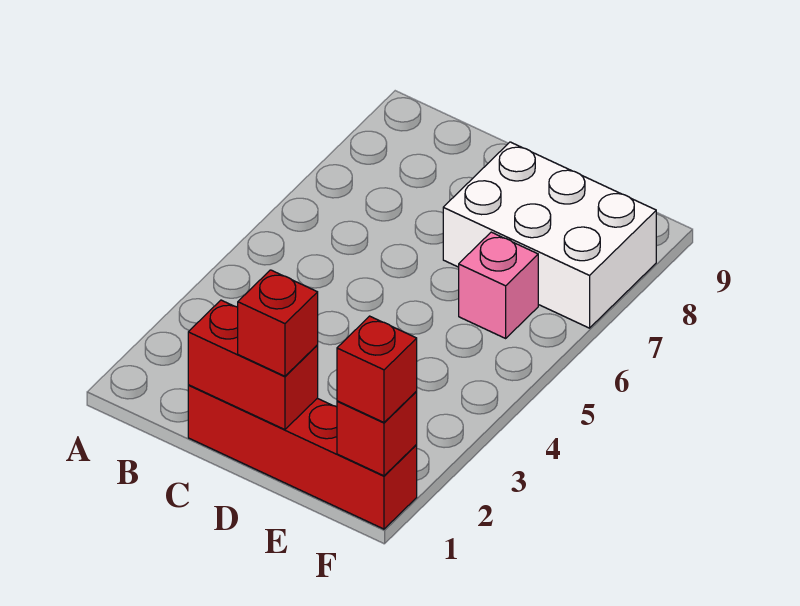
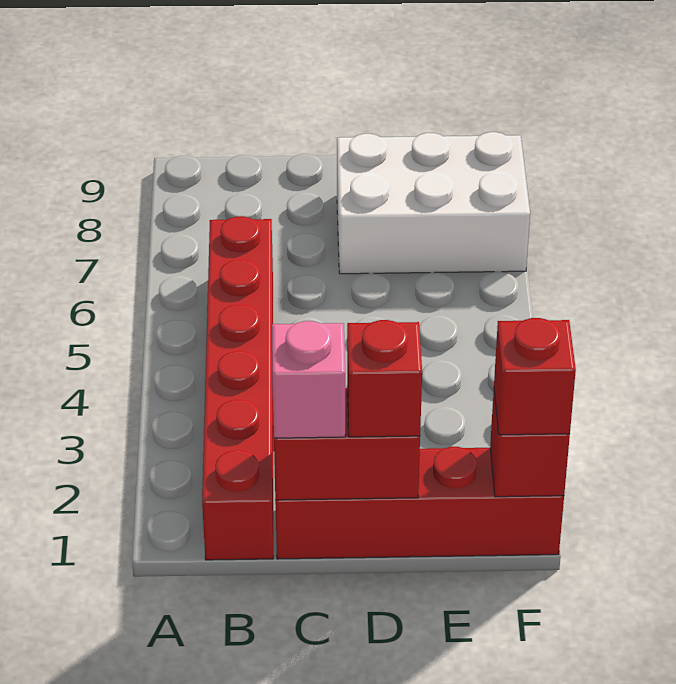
none -> red brick B1:B6 level 1
pink brick E6 level 1 -> pink brick C1 level 3

